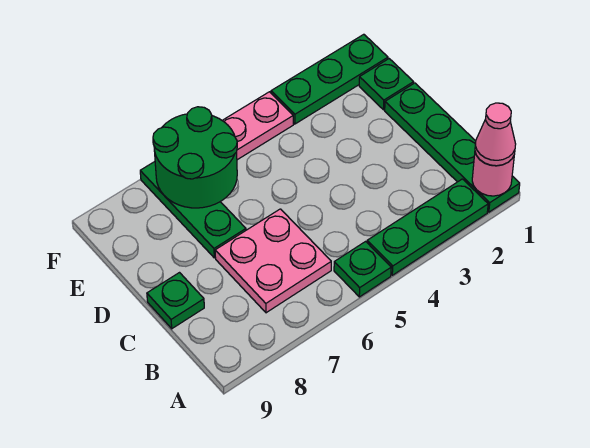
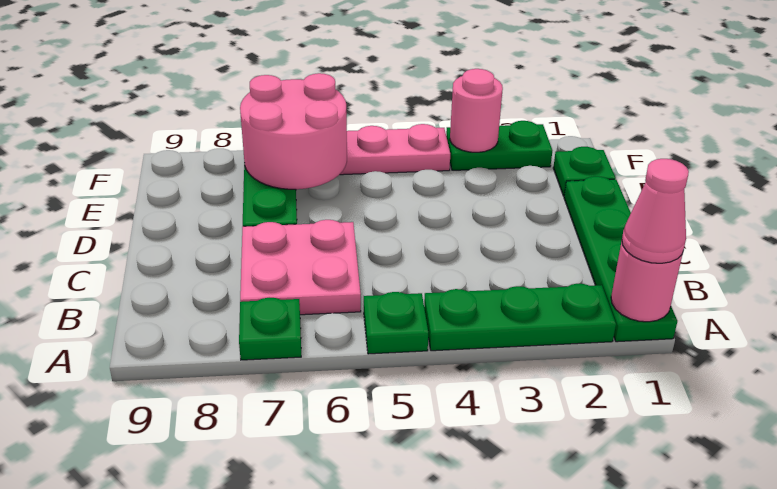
green plate C9 level 1 -> green plate A7 level 1
green round brick E6:F7 level 2 -> pink round brick E6:F7 level 2
green plate F1:F3 level 1 -> green plate F2:F3 level 1
none -> pink round brick F3 level 2

